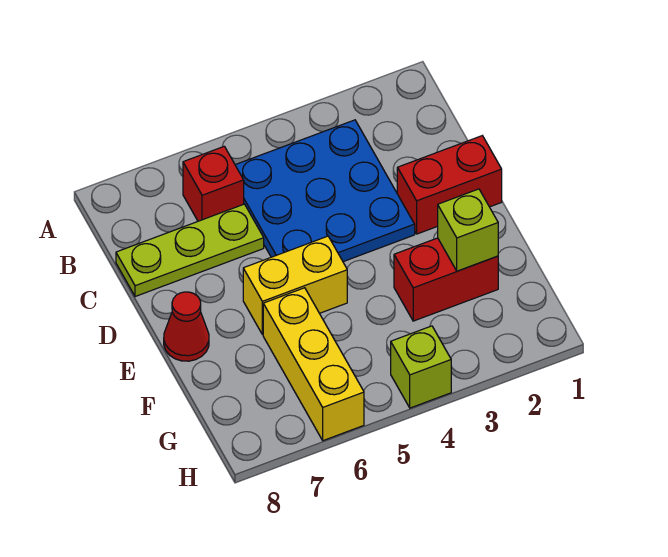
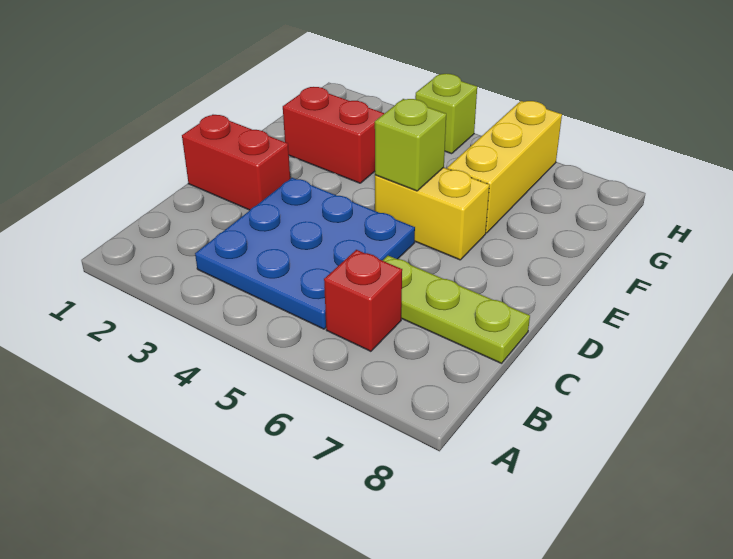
red cone E8 level 1 -> none
lime brick F2 level 2 -> lime brick E5 level 2

